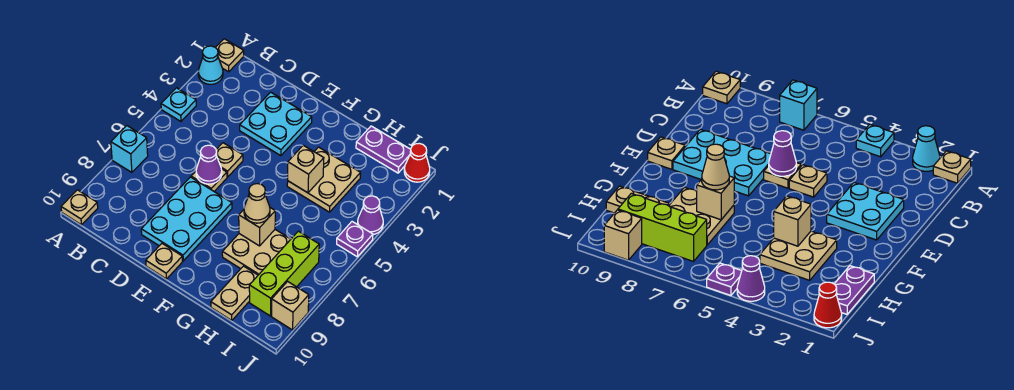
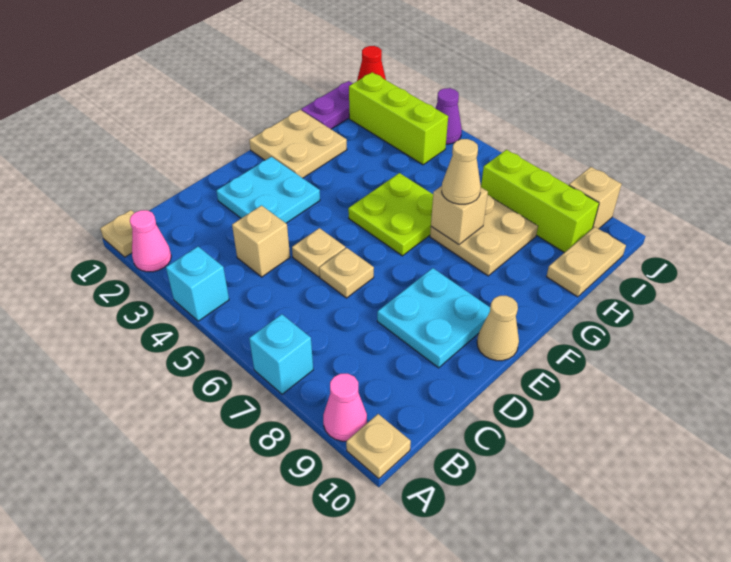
cyan cone A2 level 1 -> pink cone A2 level 1
cyan plate A4 level 1 -> cyan brick A4 level 1
none -> pink cone A9 level 1
purple cone D6 level 2 -> none
cyan plate D7:E9 level 1 -> cyan plate D8:E9 level 1
tan plate E10 level 1 -> tan cone E10 level 1
none -> lime plate F5:G6 level 1
tan plate G3:H4 level 1 -> tan plate F1:G2 level 1
tan brick G4 level 2 -> tan brick C4 level 1
tan plate H9:H10 level 1 -> tan plate H10:I10 level 1
none -> lime brick I2:I4 level 1
purple plate J5 level 1 -> none

